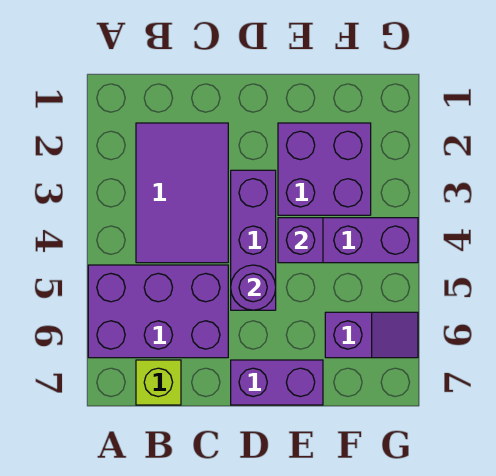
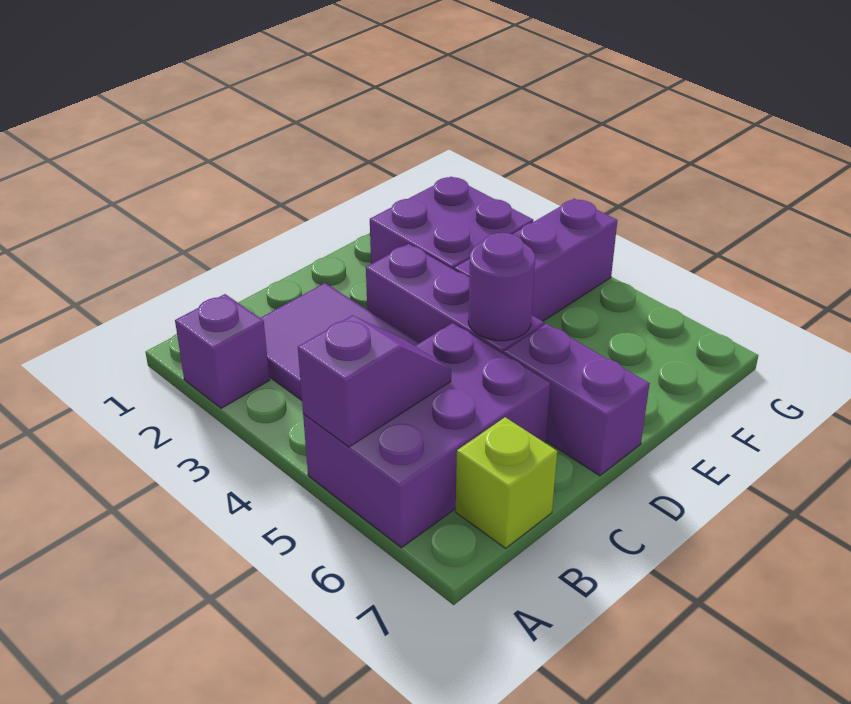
purple brick D7:E7 level 1 -> purple brick D6:D7 level 1
purple brick E4 level 2 -> purple brick A2 level 1
purple slope F6:G6 level 1 top F -> purple slope A5:B5 level 2 top A

